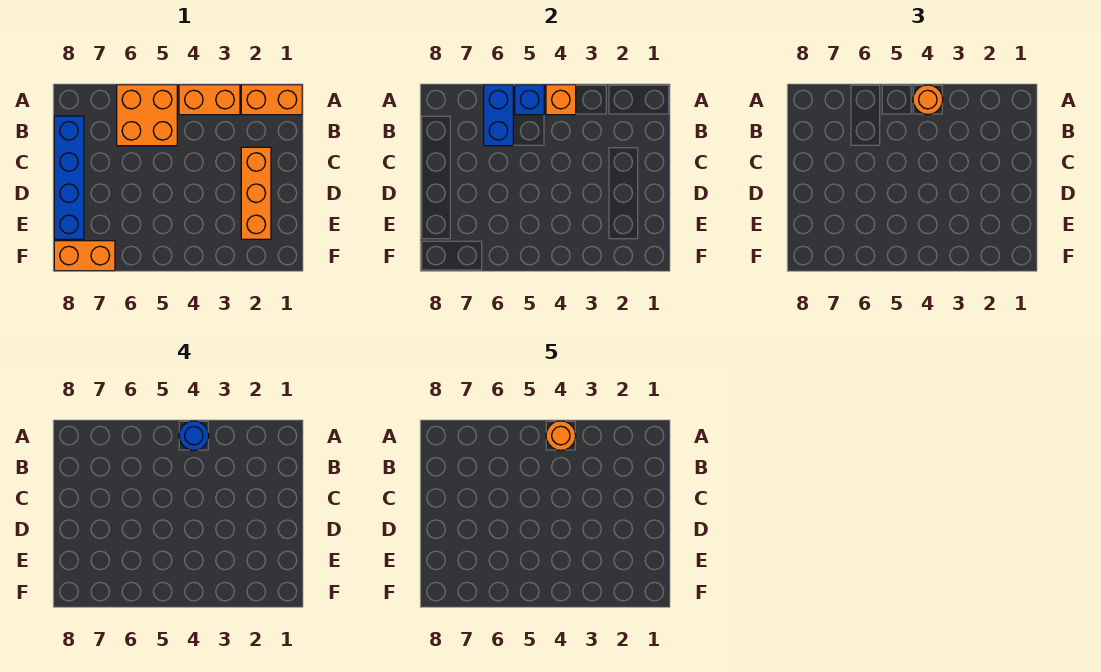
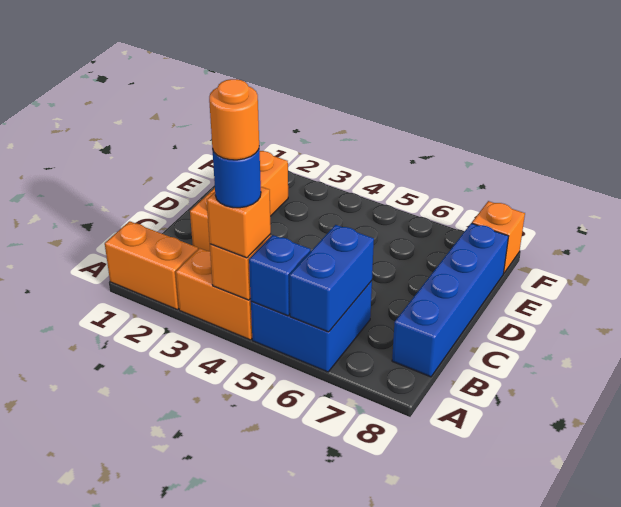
orange round brick A4 level 3 -> orange brick A4 level 3
orange brick A5:B6 level 1 -> blue brick A5:B6 level 1
orange brick F7:F8 level 1 -> orange brick F8 level 1

